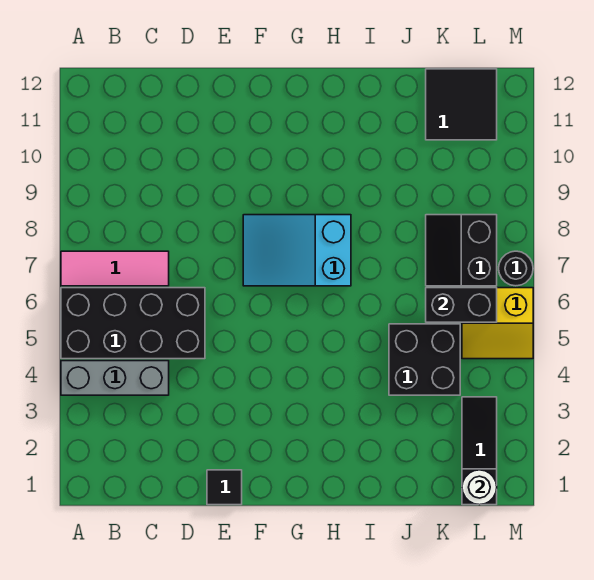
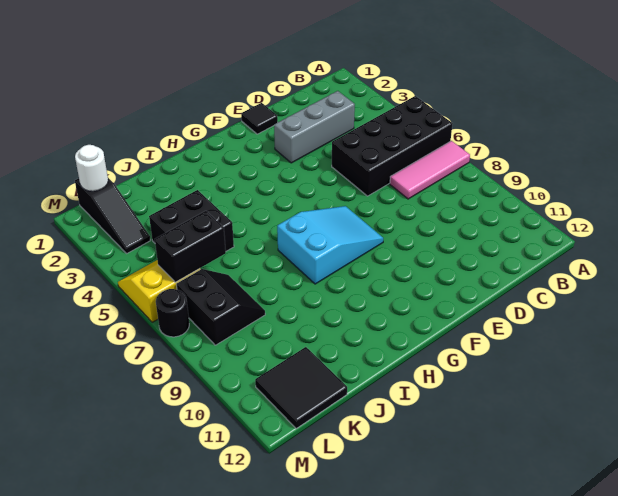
grey brick A4:C4 level 1 -> grey brick C3:E3 level 1

